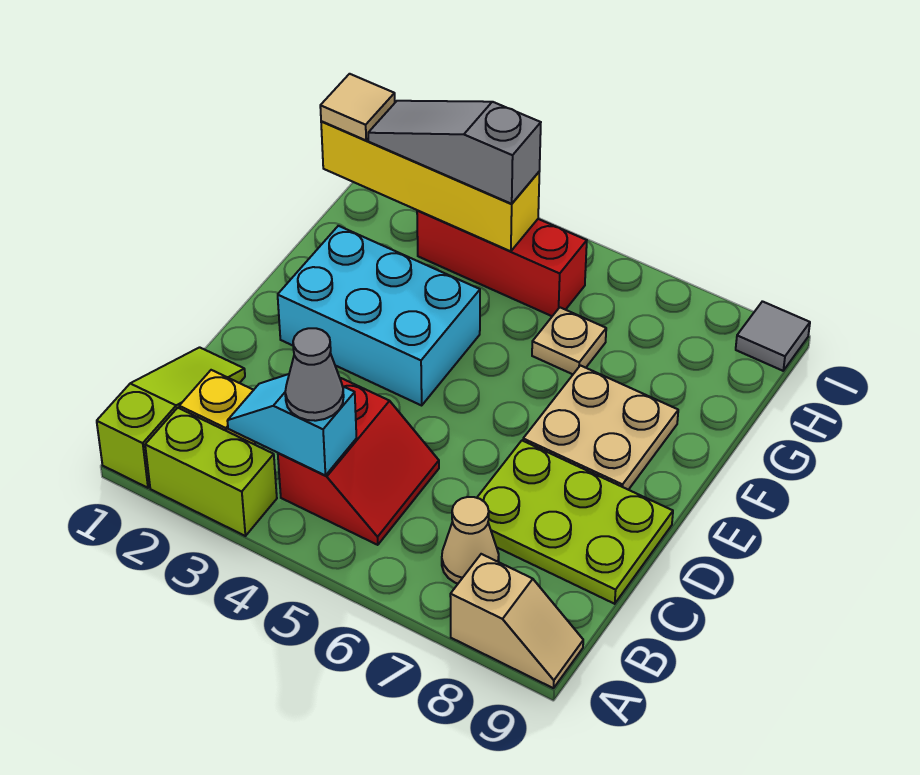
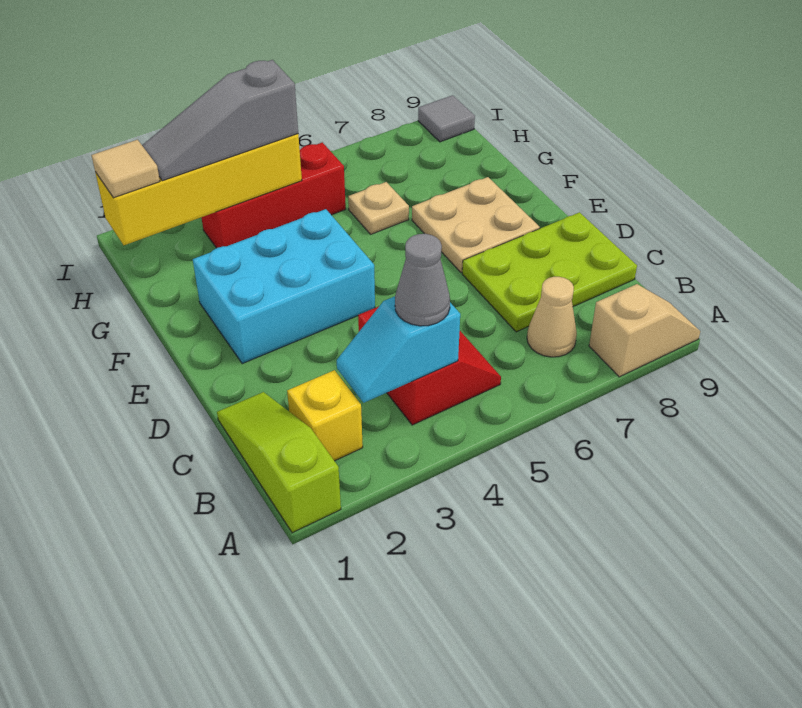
lime brick A2:A3 level 1 -> none

